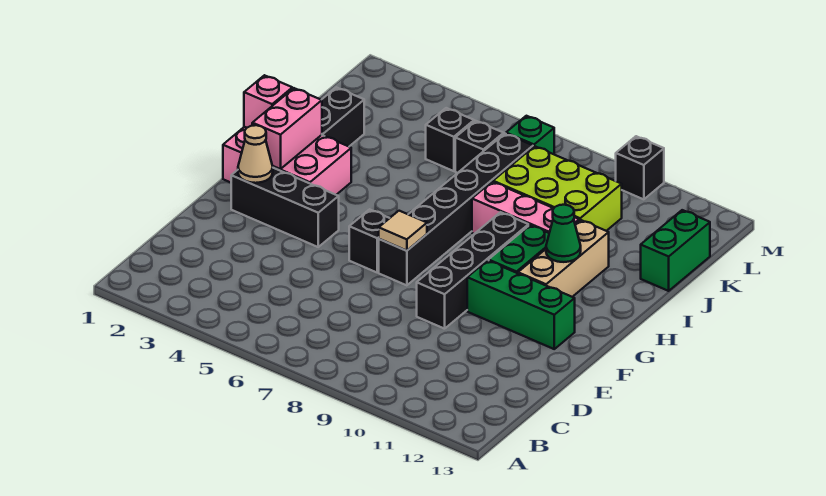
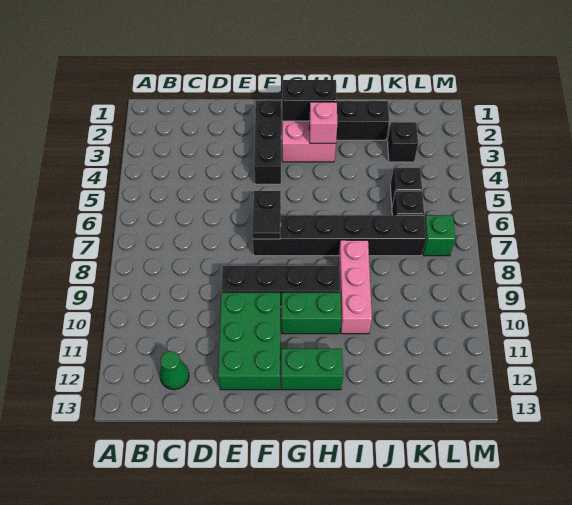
tan cone F2 level 2 -> none
tan tile F7 level 2 -> black tile F7 level 2
green brick F10:F12 level 1 -> green brick E10:F12 level 1
pink brick G2:H2 level 2 -> black brick G2:H2 level 2
tan brick G11:I11 level 1 -> none
pink brick H1 level 2 -> pink brick H3 level 2
green cone H11 level 2 -> green cone C12 level 1
lime brick J8:K10 level 1 -> none
green brick J13:K13 level 1 -> green brick G12:H12 level 1
black brick M10 level 1 -> black brick K3 level 1

